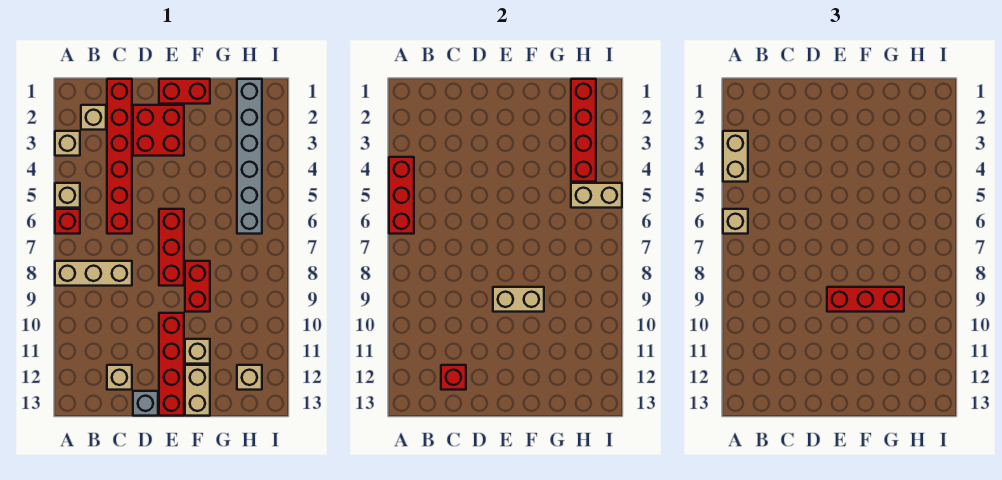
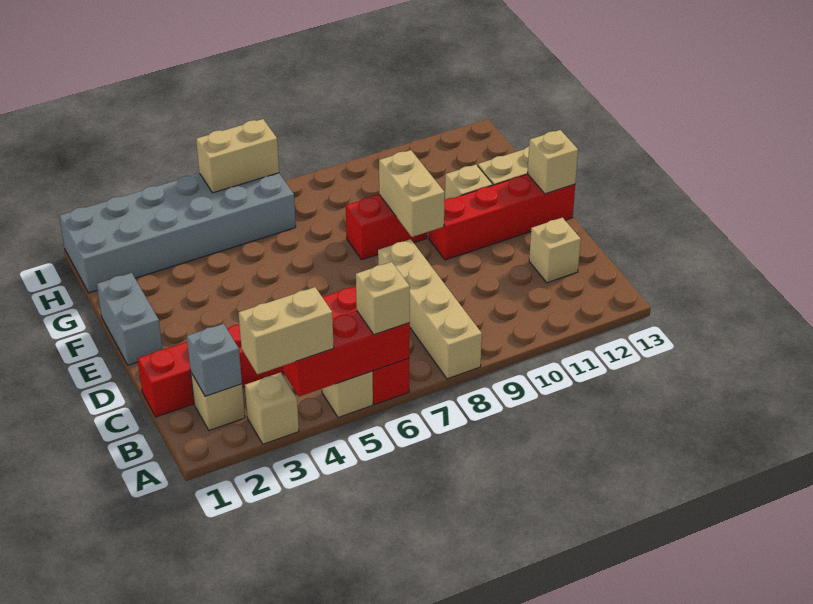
tan brick A8:C8 level 1 -> tan brick A8:D8 level 1
red brick C12 level 2 -> none
red brick D2:E3 level 1 -> none
grey brick D13 level 1 -> grey brick B2 level 2
red brick E1:F1 level 1 -> grey brick E1:F1 level 1
red brick E6:E8 level 1 -> none
red brick E9:G9 level 3 -> none
grey brick H1:H6 level 1 -> grey brick H1:I6 level 1
red brick H1:H4 level 2 -> none
tan brick H5:I5 level 2 -> tan brick I5:I6 level 2
tan brick H12 level 1 -> tan brick E13 level 2

